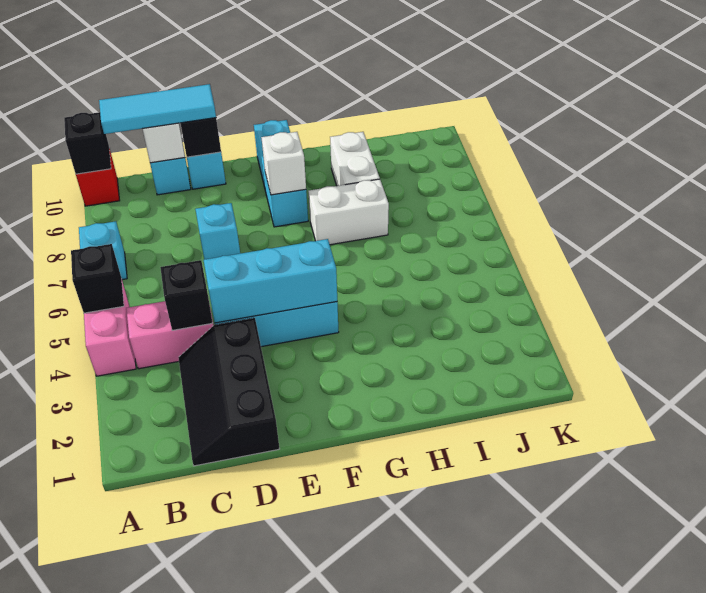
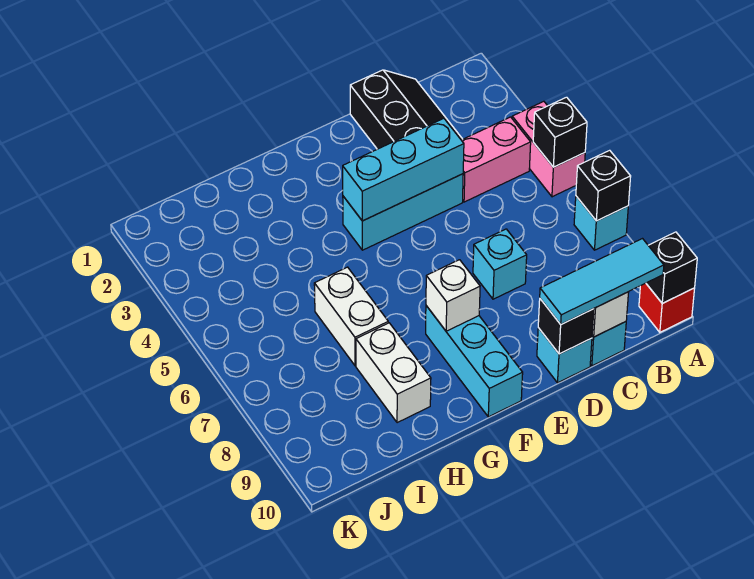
black brick C4 level 2 -> black brick A7 level 2
white brick G7:H7 level 1 -> white brick H6:H7 level 1

